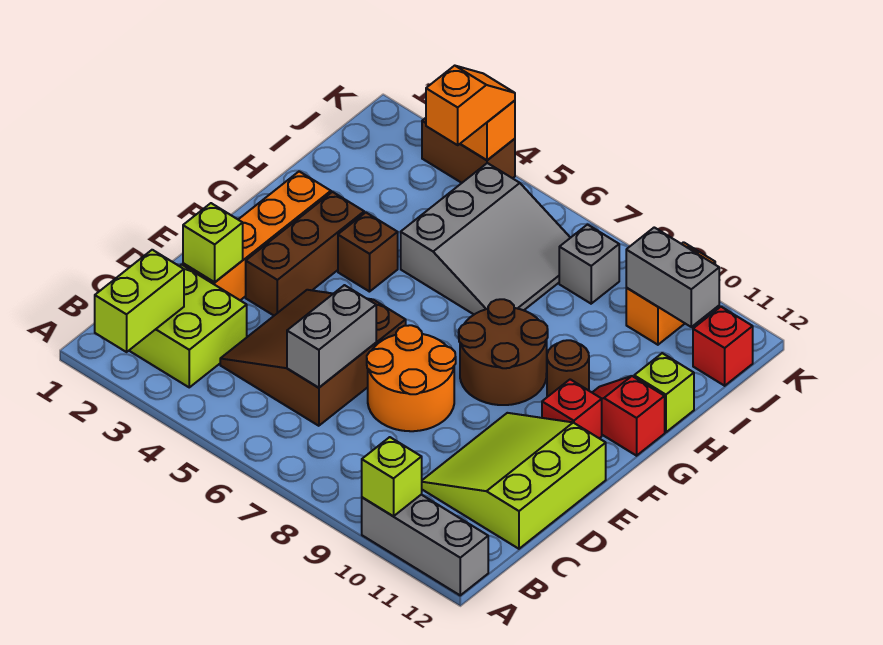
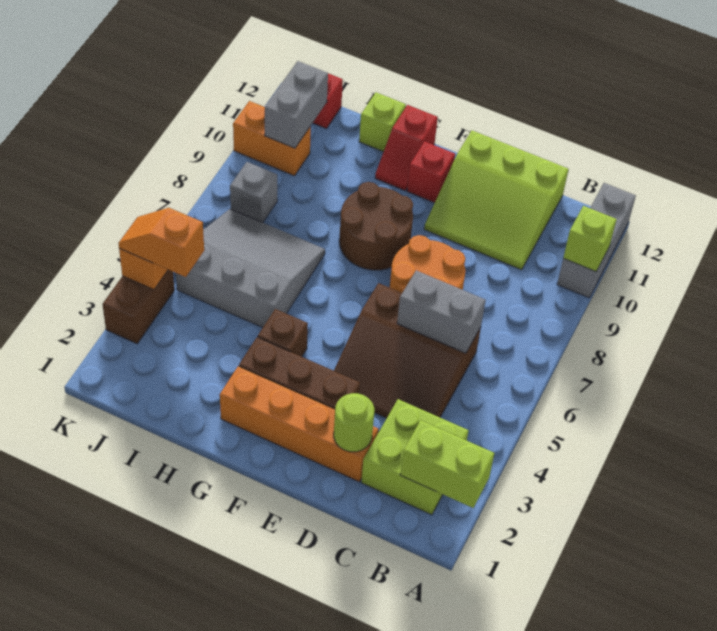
lime brick D2 level 2 -> lime round brick D2 level 2
brown round brick G10 level 1 -> none

